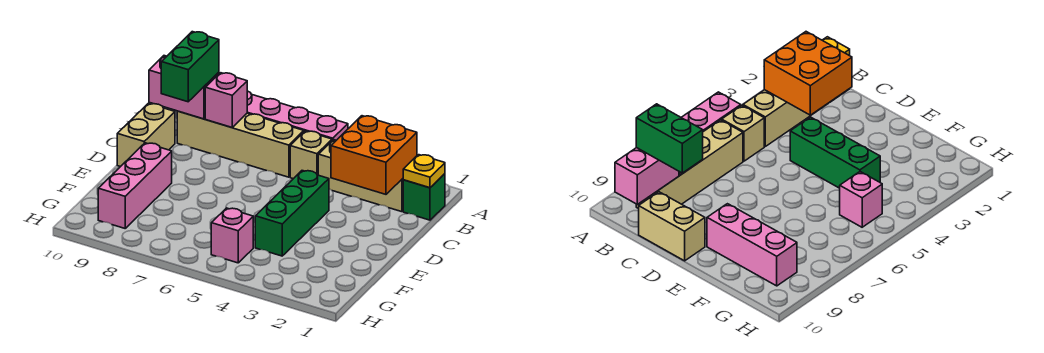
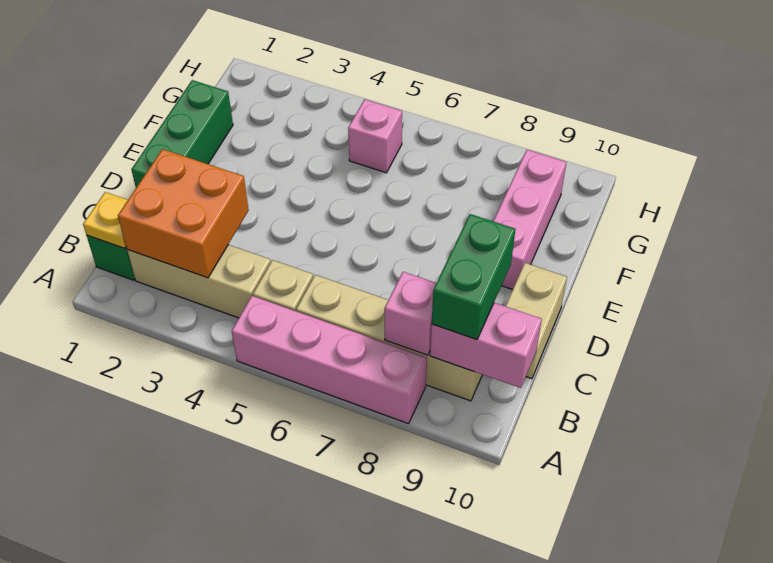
green brick D4:F4 level 1 -> green brick D1:F1 level 1

